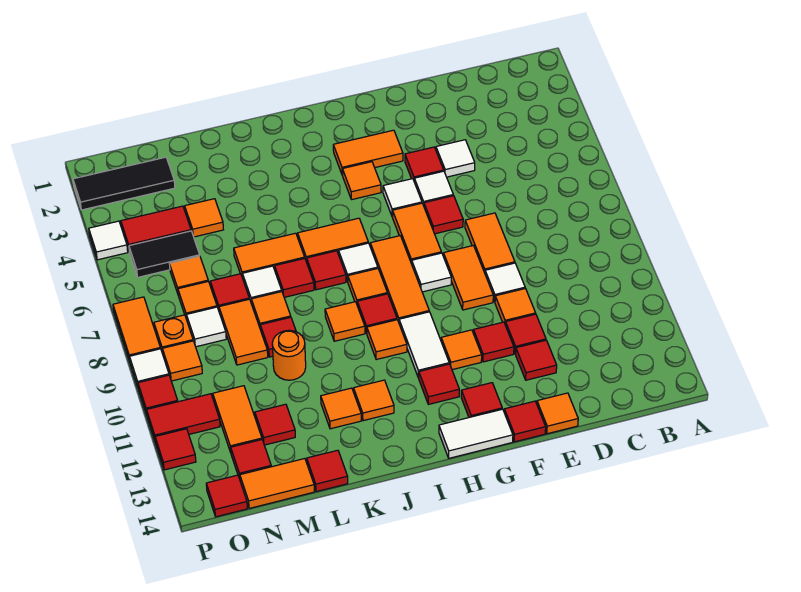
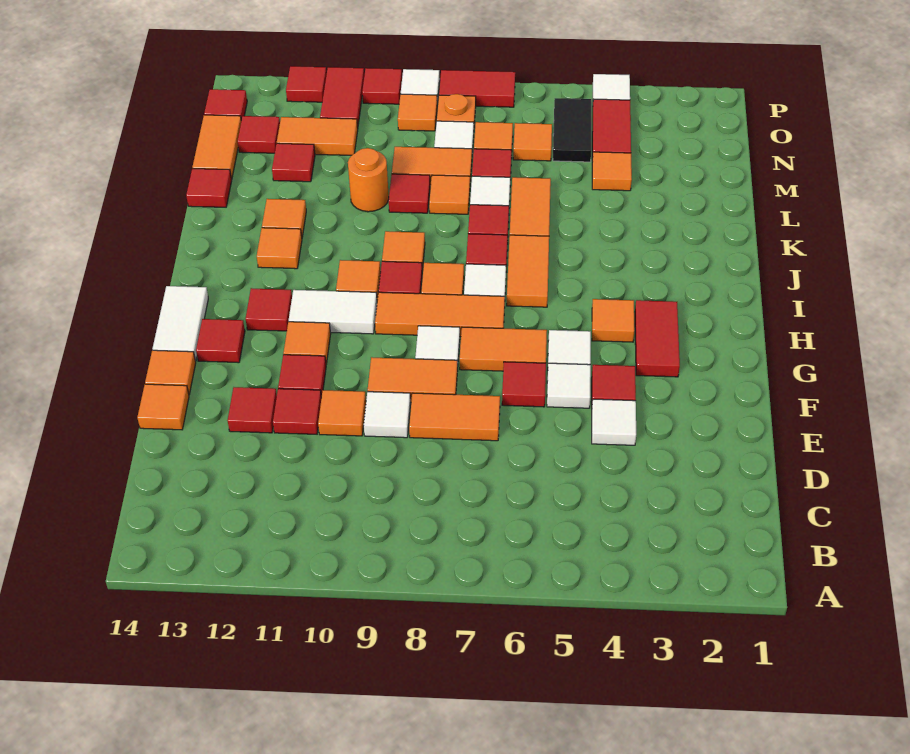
red tile F14 level 1 -> orange tile F14 level 1
orange tile G3:H3 level 1 -> red tile G3:H3 level 1
black tile N2:P2 level 1 -> none
orange tile P7:P8 level 1 -> red tile P7:P8 level 1

